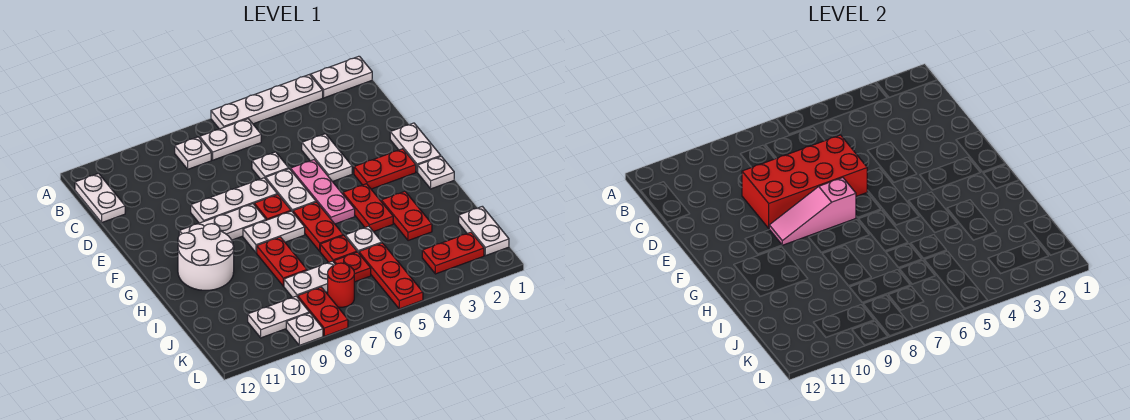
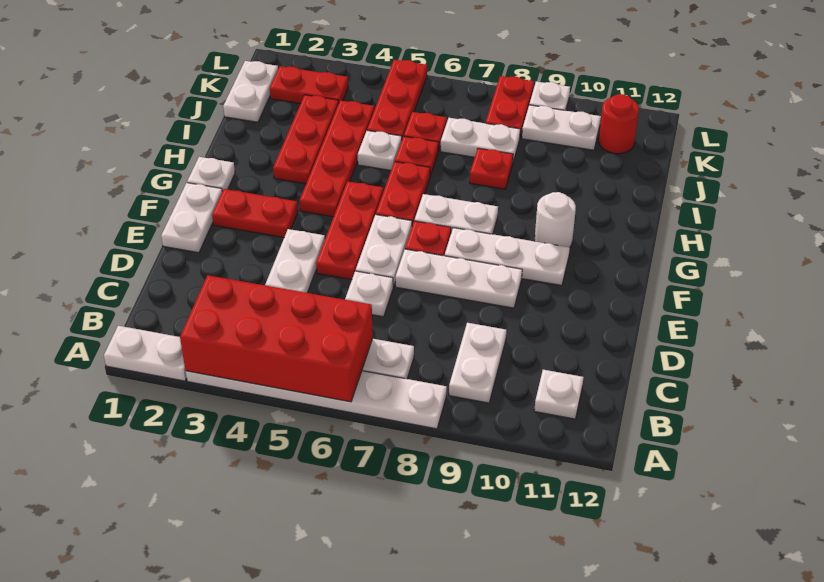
white plate A3:A6 level 1 -> white plate A3:A8 level 1
white plate B8 level 1 -> white plate B11 level 1
white plate B12:C12 level 1 -> white plate B9:C9 level 1
red brick D6:E9 level 2 -> red brick A3:B6 level 2
pink plate E5:G5 level 1 -> red plate E5:G5 level 1
pink slope F7:F9 level 2 top 7 -> none
red plate G4:H4 level 1 -> red plate G4:J4 level 1
white round brick G10:H11 level 1 -> white round brick G10 level 1
red plate H3:I3 level 1 -> red plate H3:J3 level 1
red plate H8:I8 level 1 -> red plate I8 level 1
red round brick K7 level 1 -> red round brick K11 level 1

